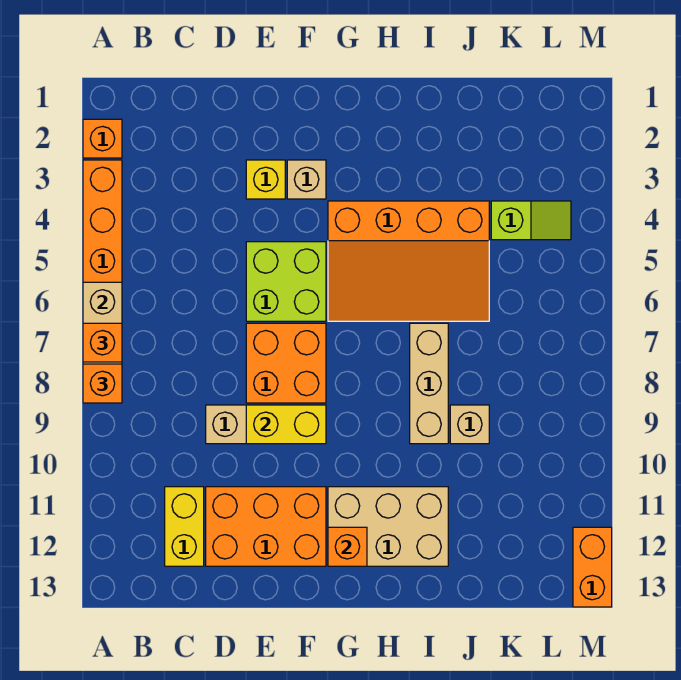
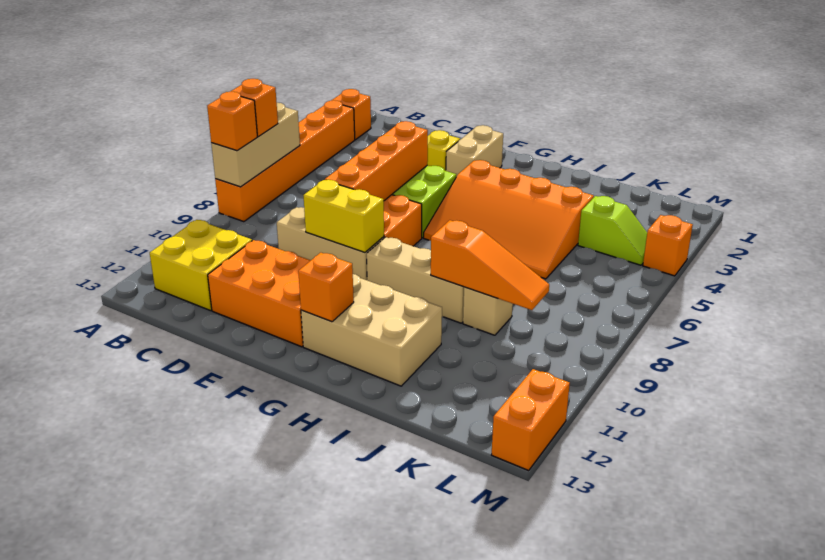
yellow brick C11:C12 level 1 -> yellow brick B11:C12 level 1
none -> orange brick E5:E8 level 2
tan brick F3 level 1 -> tan brick F2:F3 level 1
tan brick I7:I9 level 1 -> tan brick G9:I9 level 1
none -> orange slope I9:K9 level 2 top I
none -> orange brick M4 level 1

